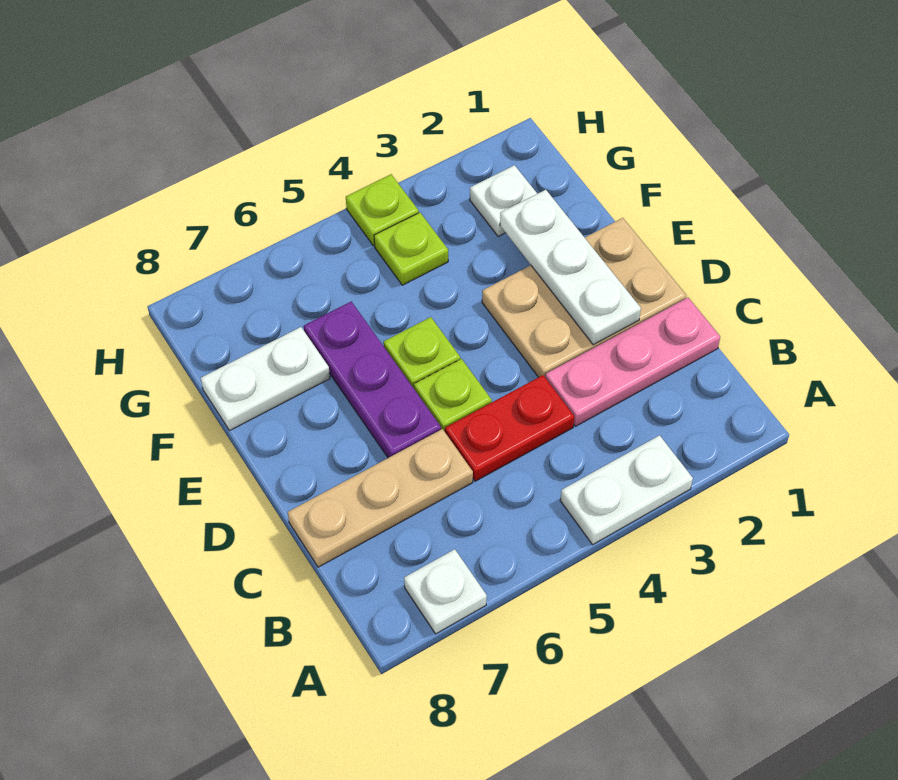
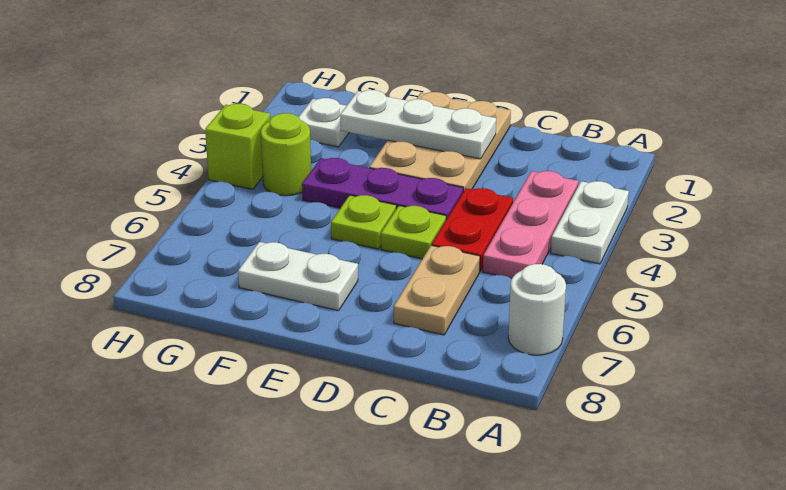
white plate A7 level 1 -> white round brick A7 level 1
pink plate C1:C3 level 1 -> pink plate B3:B5 level 1
tan plate C6:C8 level 1 -> tan plate C6:C7 level 1
purple plate D6:F6 level 1 -> purple plate D4:F4 level 1
white plate F7:F8 level 1 -> white plate E7:F7 level 1
lime plate G4 level 1 -> lime round brick G4 level 1
lime plate H4 level 1 -> lime brick H4 level 1

